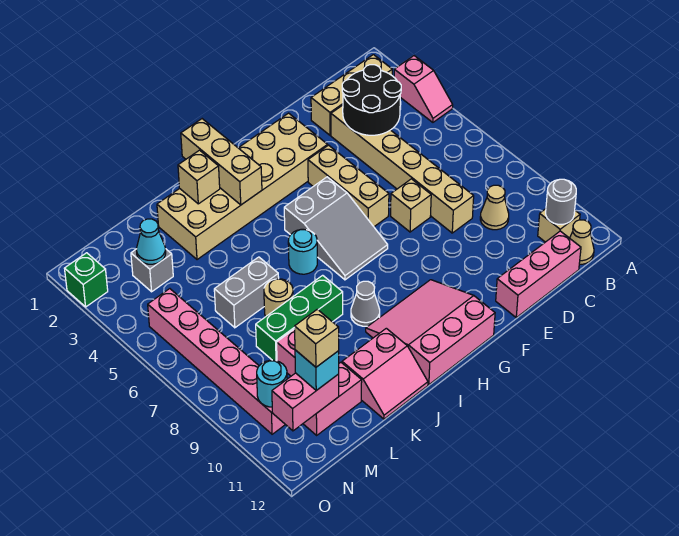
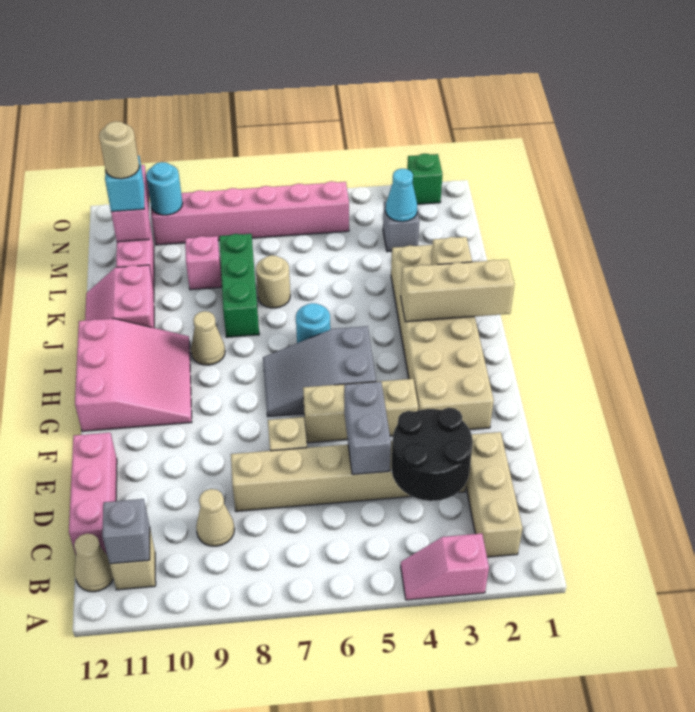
grey round brick B11 level 2 -> grey brick B11 level 2
grey cone I9 level 1 -> tan cone I9 level 1
grey brick K6:L6 level 1 -> grey brick D5:E5 level 2
tan brick M11 level 4 -> tan round brick M11 level 4

